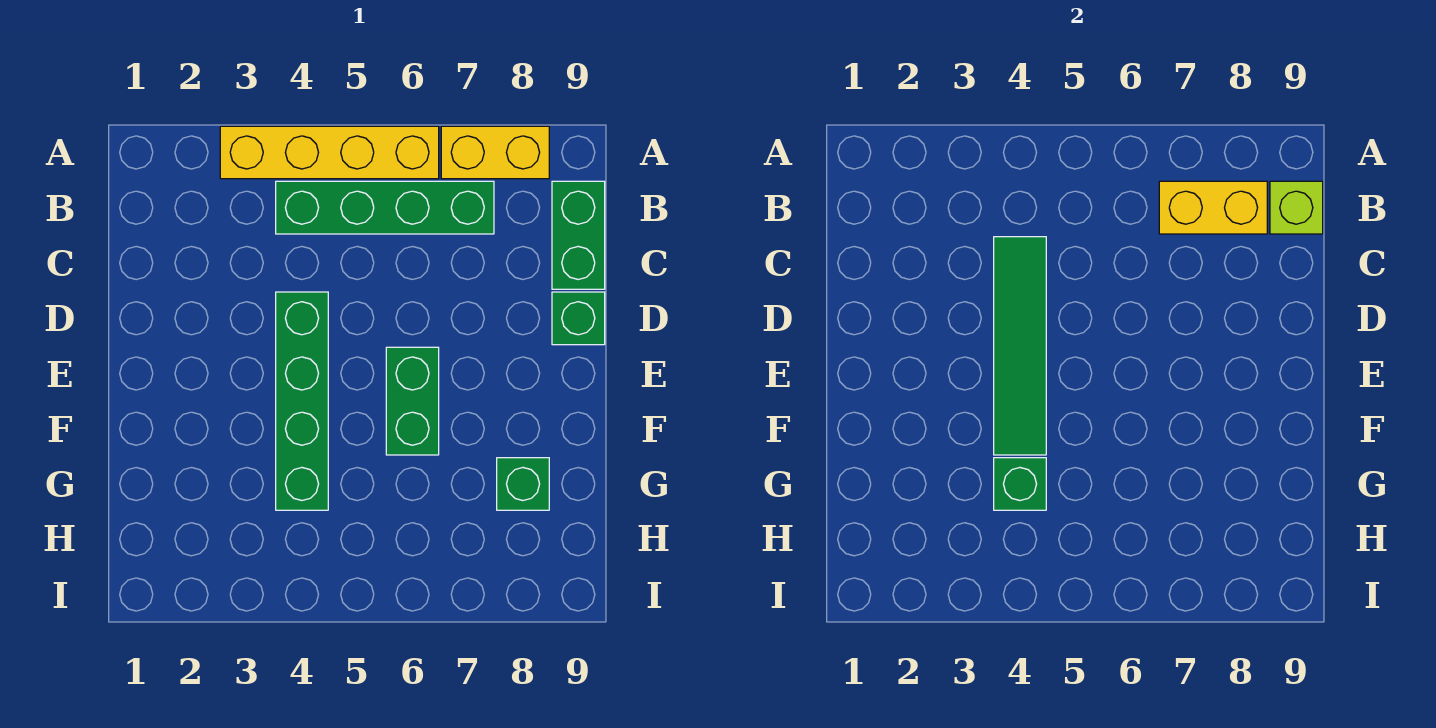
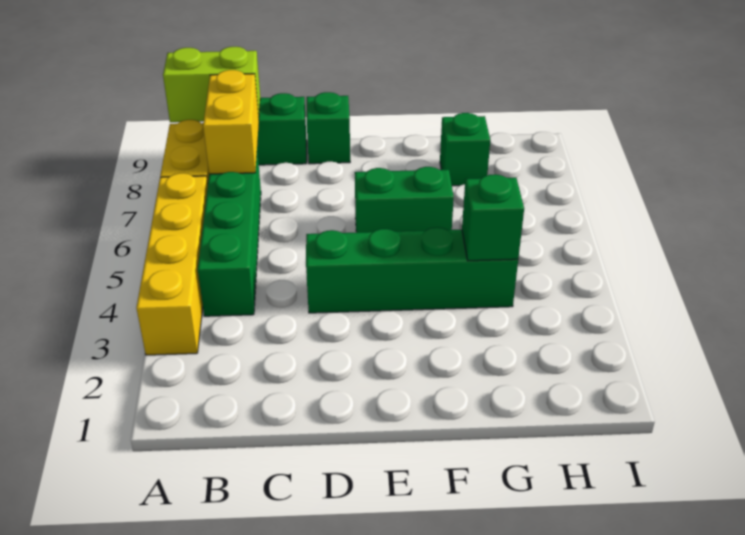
lime brick B9 level 2 -> lime brick A9:B9 level 2
green tile C4:F4 level 2 -> none

